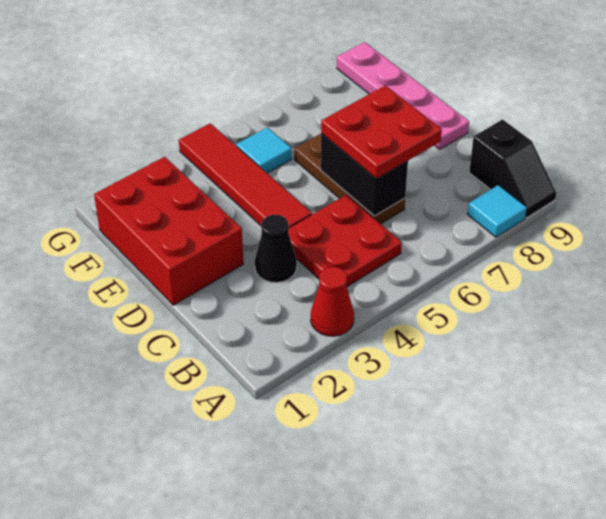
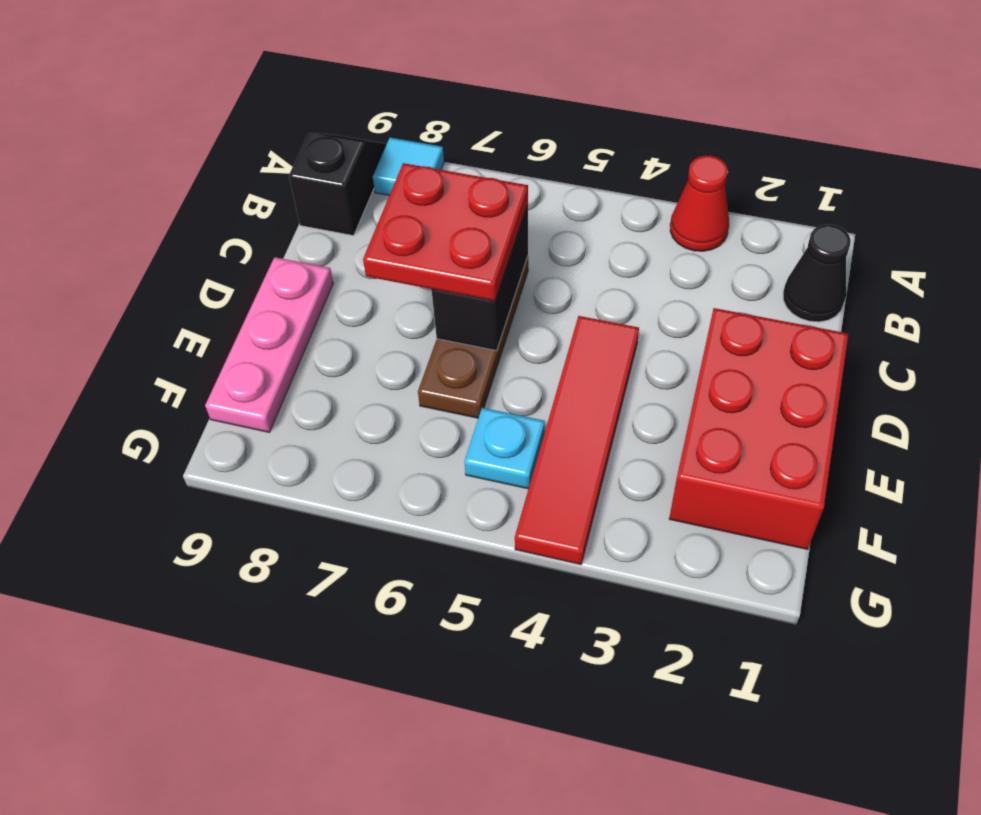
red plate B4:C5 level 1 -> none
black cone C3 level 1 -> black cone B1 level 1
pink plate D9:G9 level 1 -> pink plate D9:F9 level 1
cyan tile F5 level 1 -> cyan plate F5 level 1

